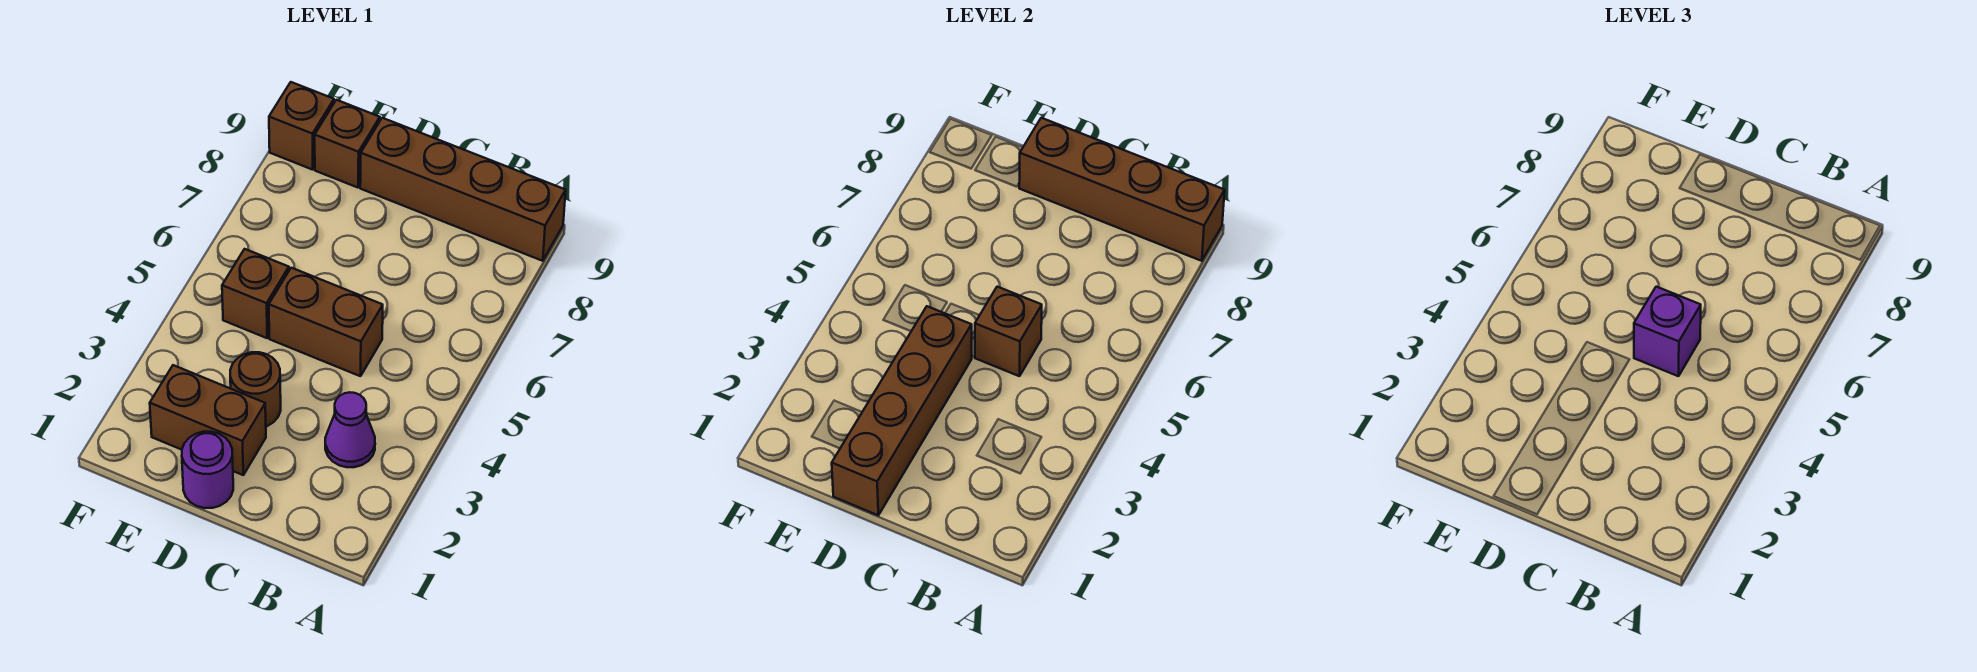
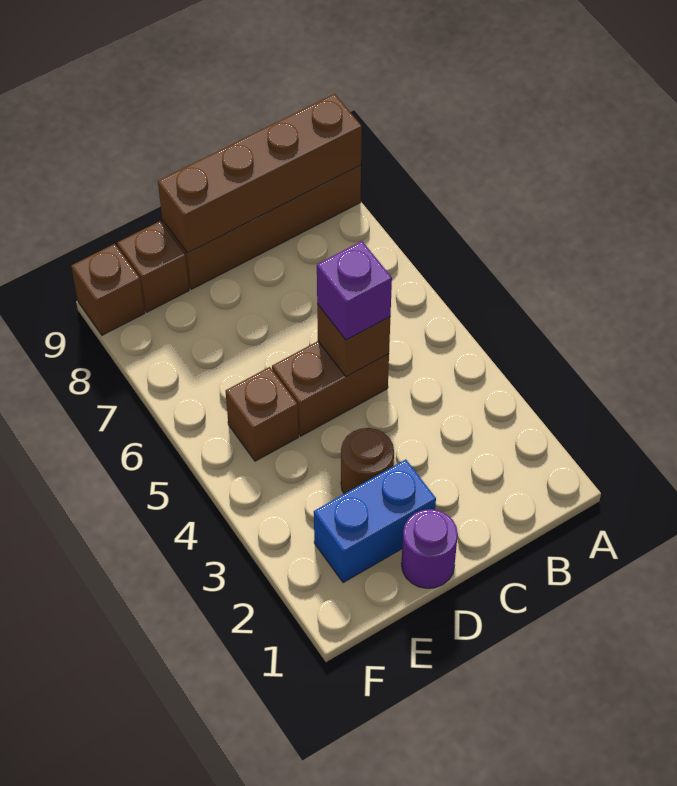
purple cone B3 level 1 -> none
brown brick D1:D4 level 2 -> none
brown brick D2:E2 level 1 -> blue brick D2:E2 level 1

